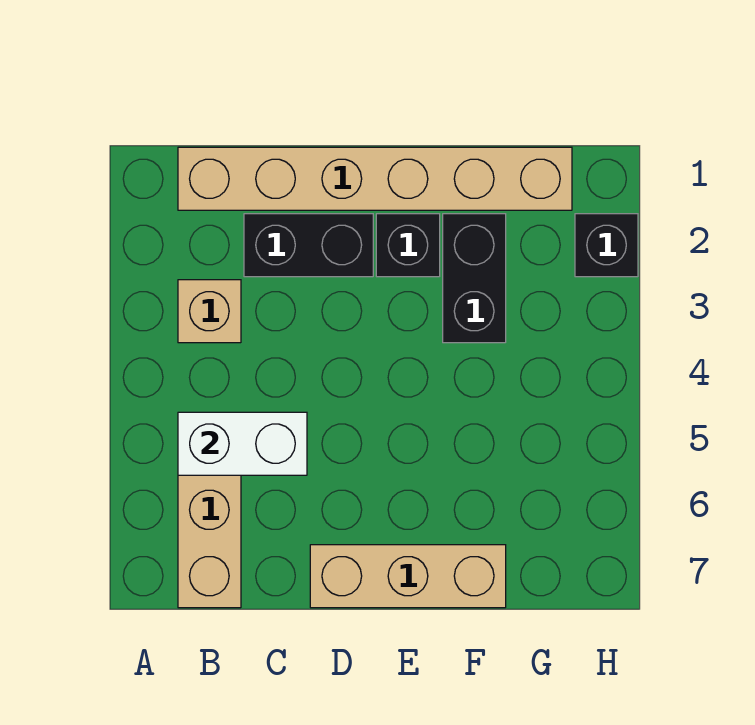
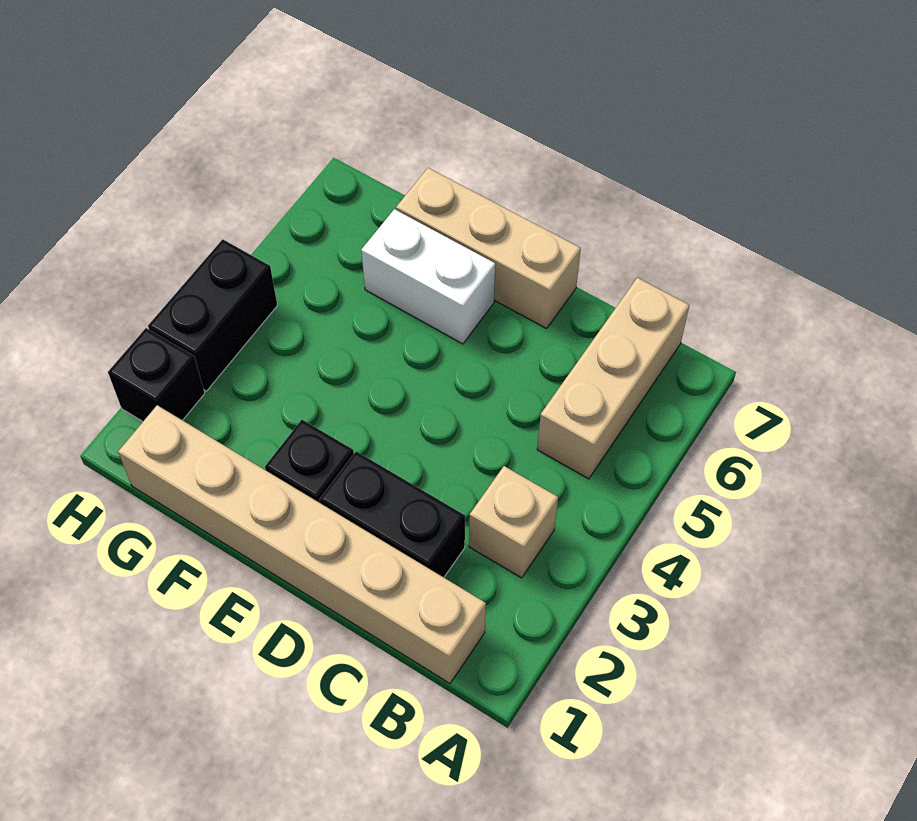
white brick B5:C5 level 2 -> white brick E6:F6 level 1
black brick F2:F3 level 1 -> black brick H3:H4 level 1

